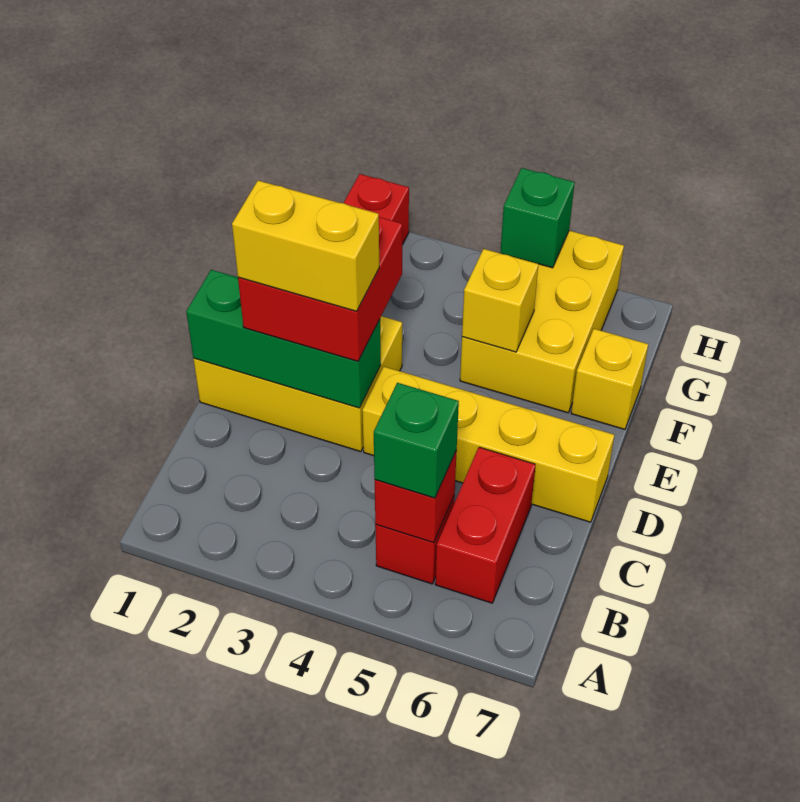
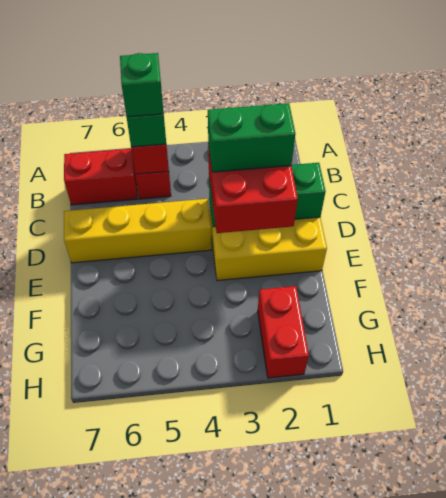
red brick B6:C6 level 1 -> red brick B6:B7 level 1
yellow brick D2:D3 level 4 -> green brick D2:D3 level 4
yellow brick F5:H6 level 1 -> none
yellow brick F5 level 2 -> none
yellow brick F7 level 1 -> none
green brick H5 level 2 -> green brick B5 level 4

